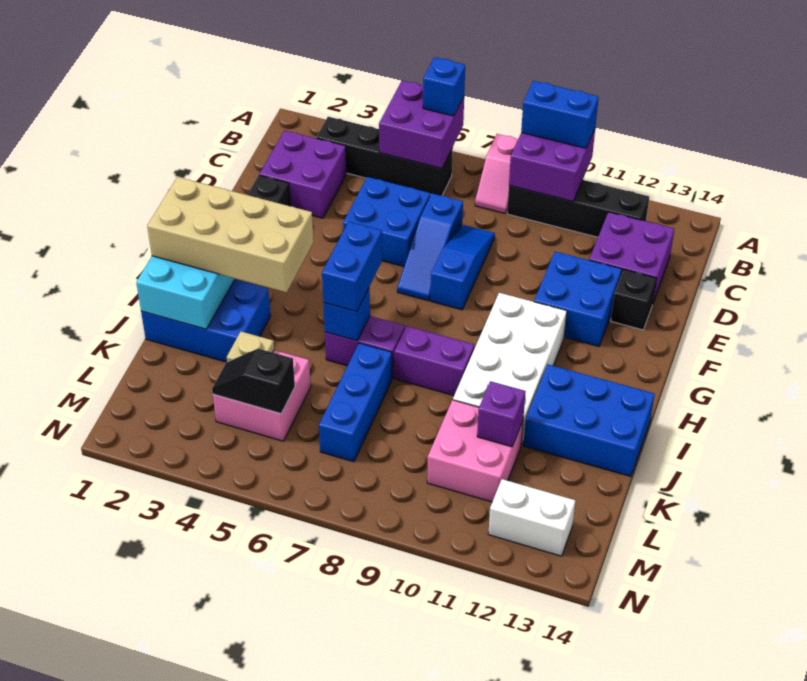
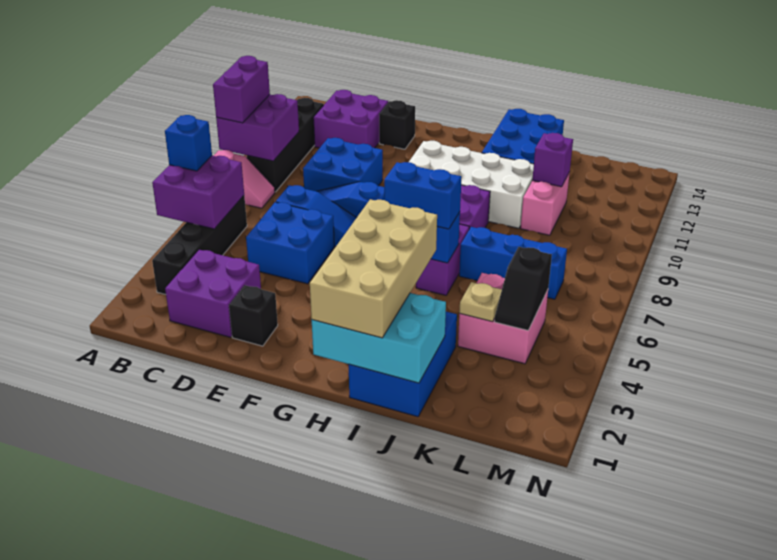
blue brick A9:A10 level 3 -> purple brick A9:A10 level 3
blue brick E11:F12 level 1 -> blue brick D9:E10 level 1
pink brick K10:L11 level 1 -> pink brick K10:K11 level 1
white brick M12:M13 level 1 -> none

